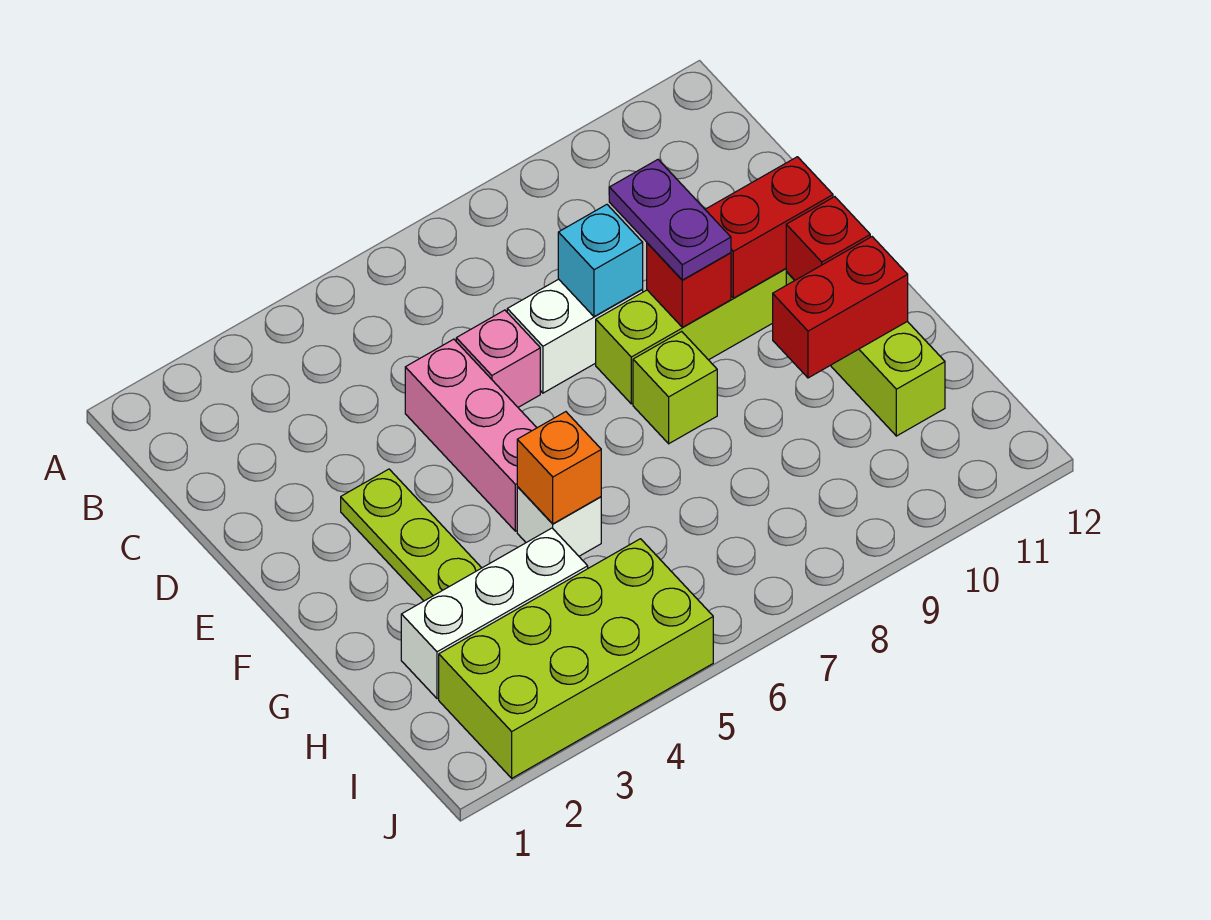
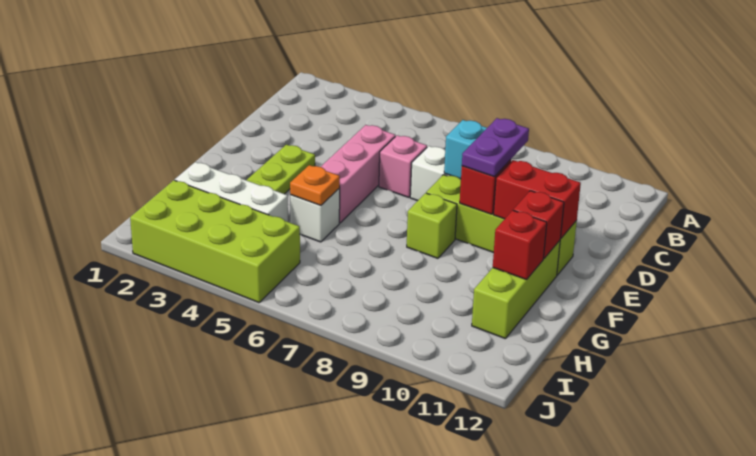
orange brick G5 level 2 -> orange plate G5 level 2
red brick G10:G11 level 2 -> red brick G11 level 2

